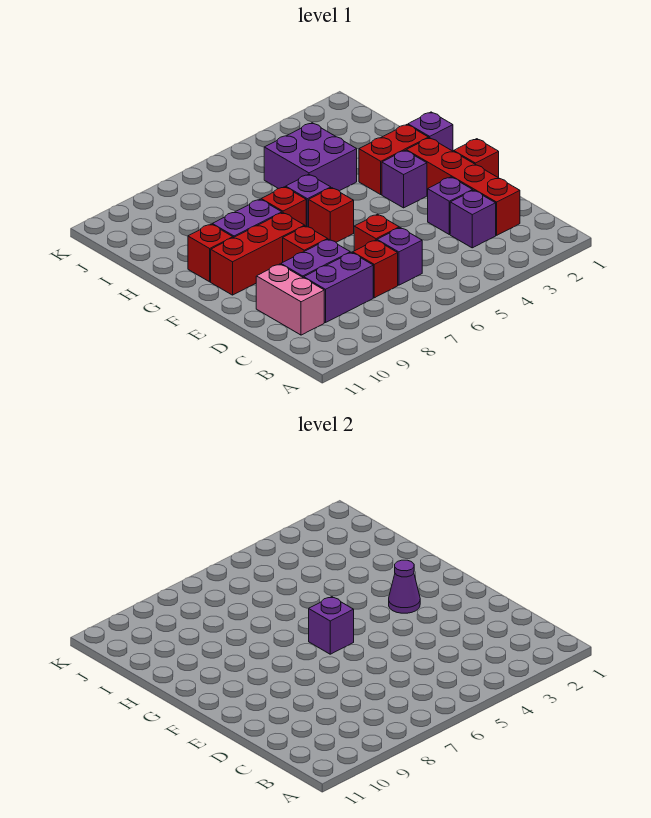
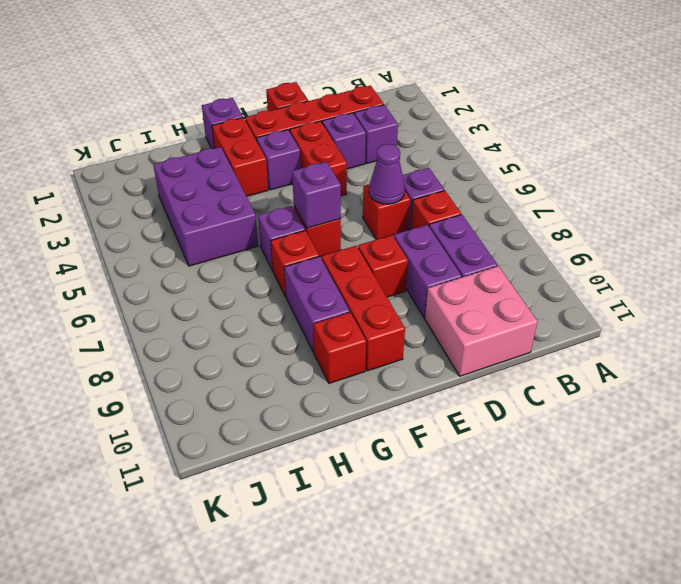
pink brick C10:D10 level 1 -> pink brick C10:D11 level 1
none -> red brick E3:E4 level 1
purple cone F3 level 2 -> purple cone D6 level 2
purple brick H4:I5 level 1 -> purple brick H3:I5 level 1

